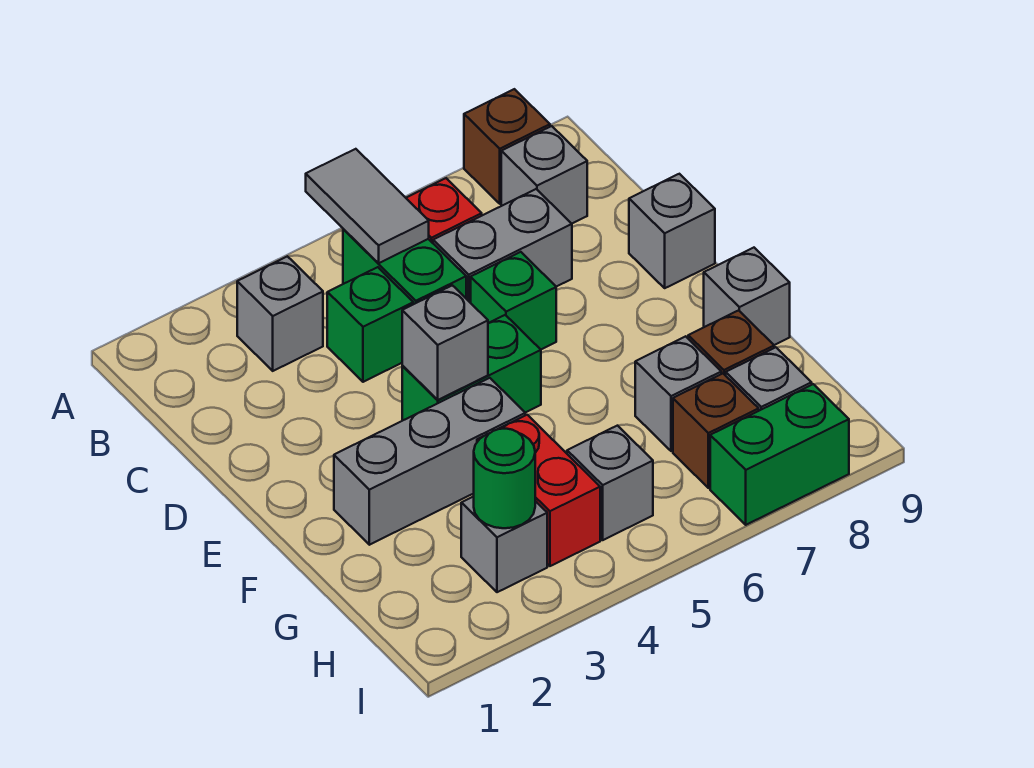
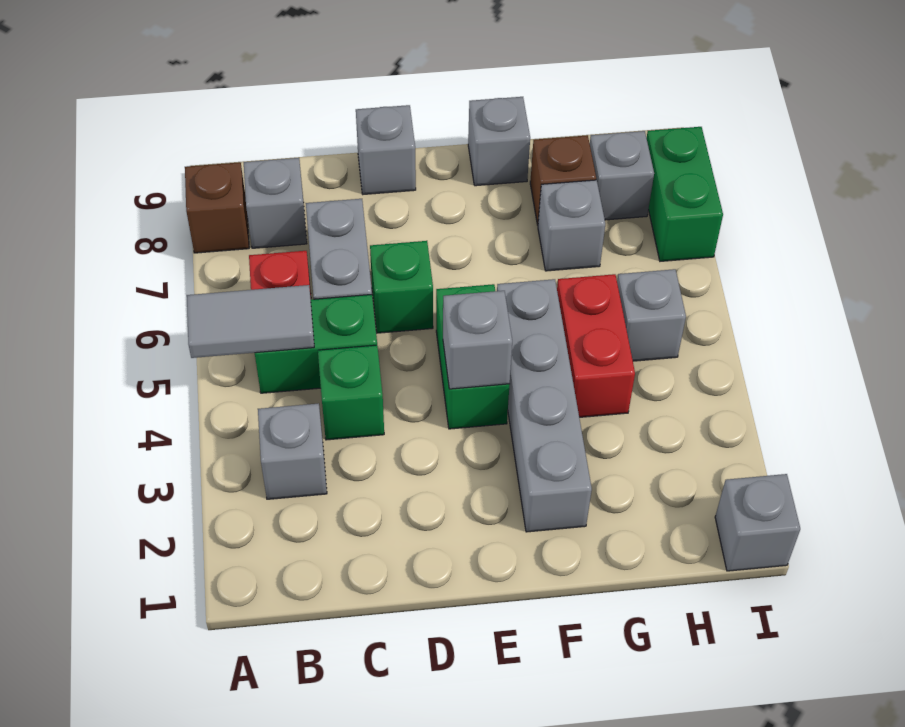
grey brick F2:F4 level 1 -> grey brick F2:F5 level 1
red brick G4:H4 level 1 -> red brick G4:G5 level 1
grey brick H3 level 1 -> grey brick I1 level 1
green round brick H3 level 2 -> none
brown brick H7 level 1 -> none

